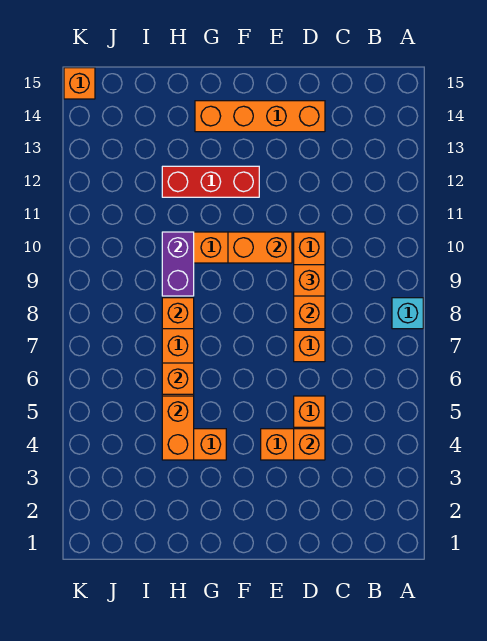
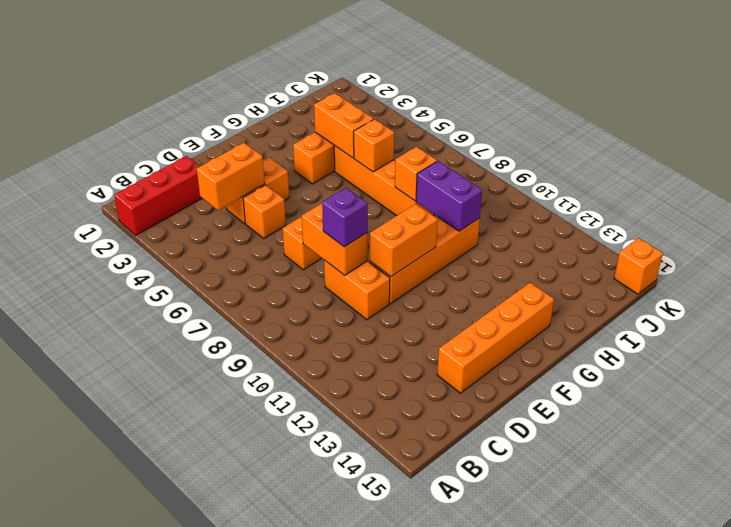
cyan brick A8 level 1 -> none
orange brick D4 level 2 -> orange brick C4:D4 level 2
orange brick D9 level 3 -> purple brick D9 level 3
red brick F12:H12 level 1 -> red brick A2:C2 level 1

